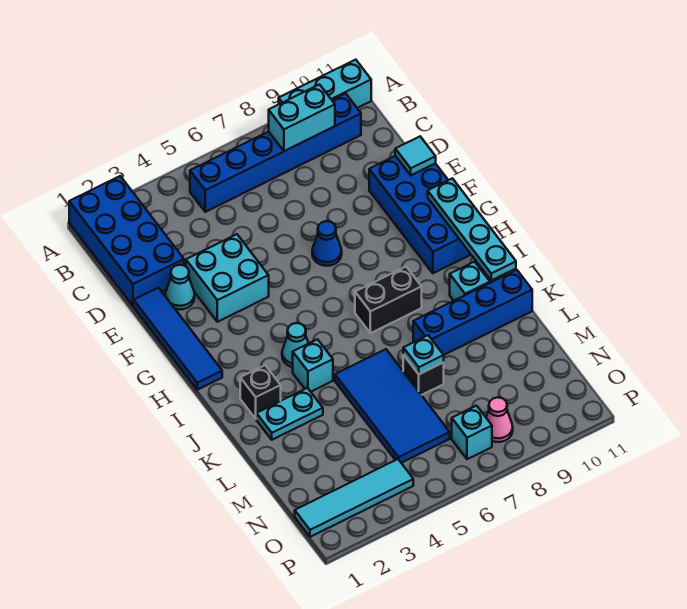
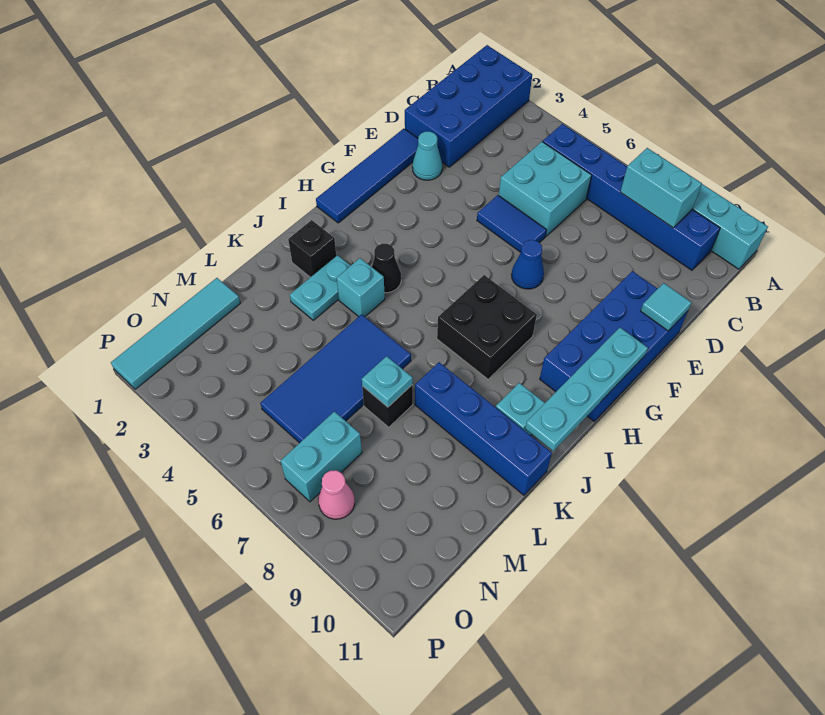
cyan brick E3:F4 level 1 -> cyan brick C5:D6 level 1
none -> blue tile E5:E6 level 1
cyan cone I4 level 1 -> black cone I4 level 1
black brick I7:I8 level 1 -> black brick H7:I8 level 1
cyan plate K2:K3 level 1 -> cyan plate J3:K3 level 1
cyan tile O1:O4 level 1 -> cyan tile M1:P1 level 1
cyan brick O7 level 1 -> cyan brick N7:O7 level 1

